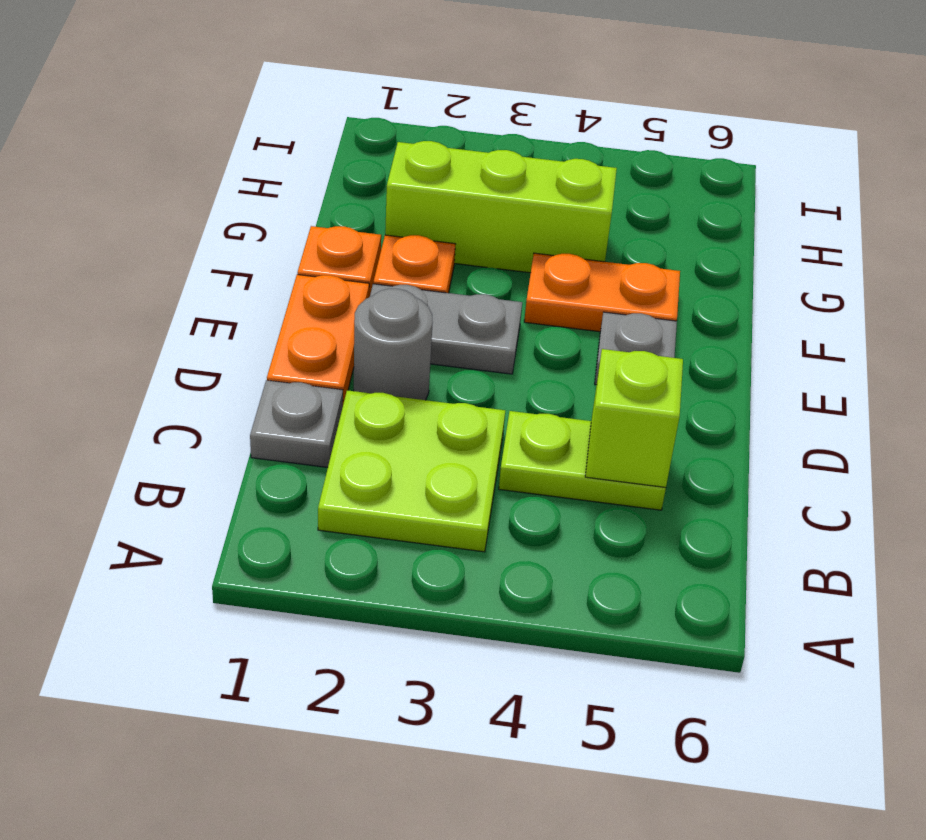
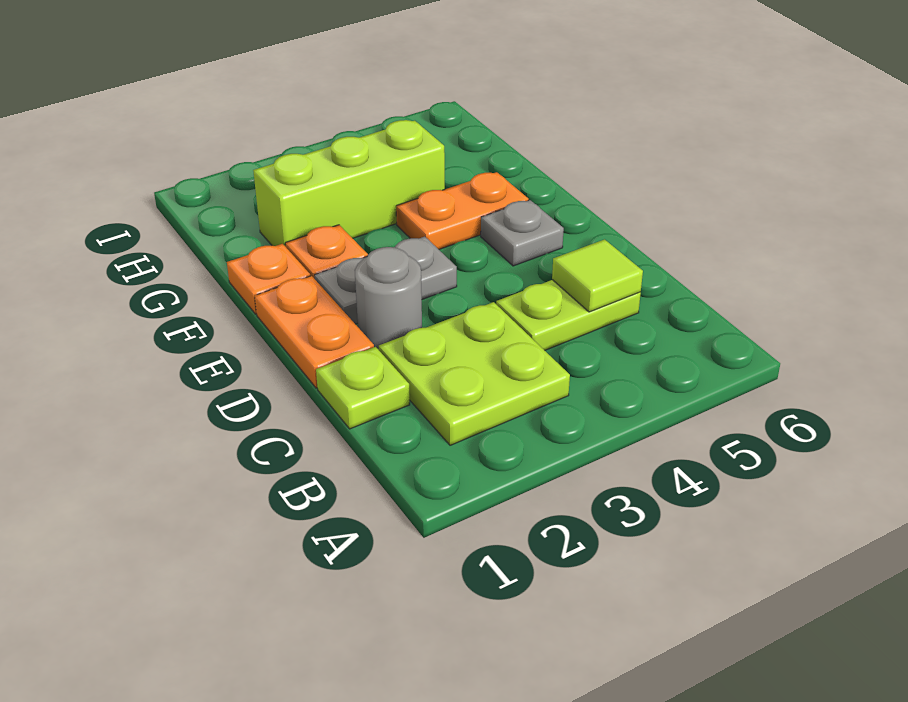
grey plate C1 level 1 -> lime plate C1 level 1
lime brick C5 level 2 -> lime tile C5 level 2

